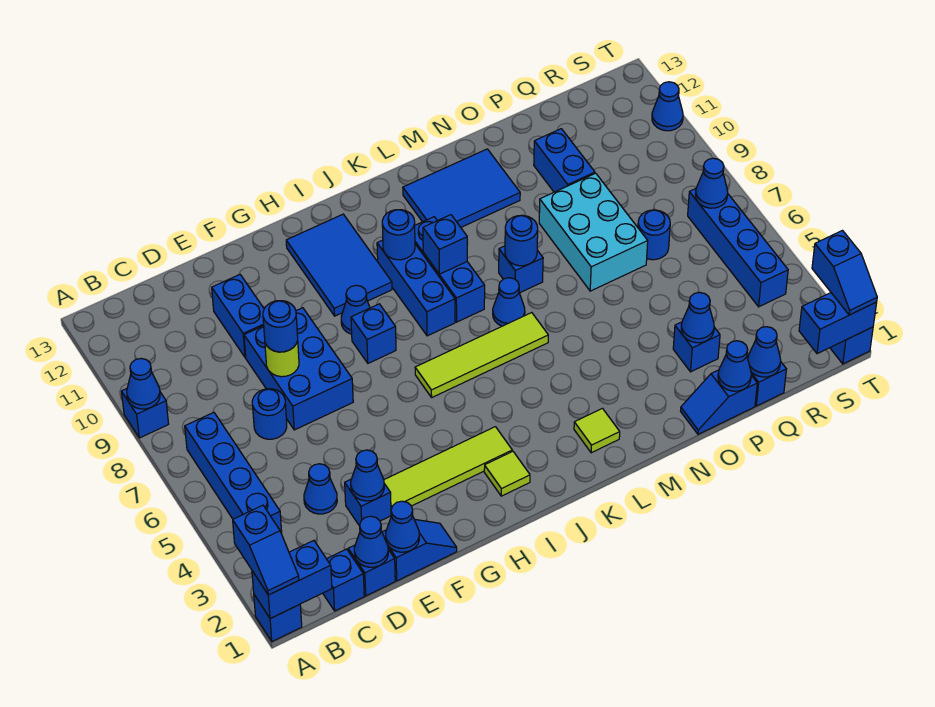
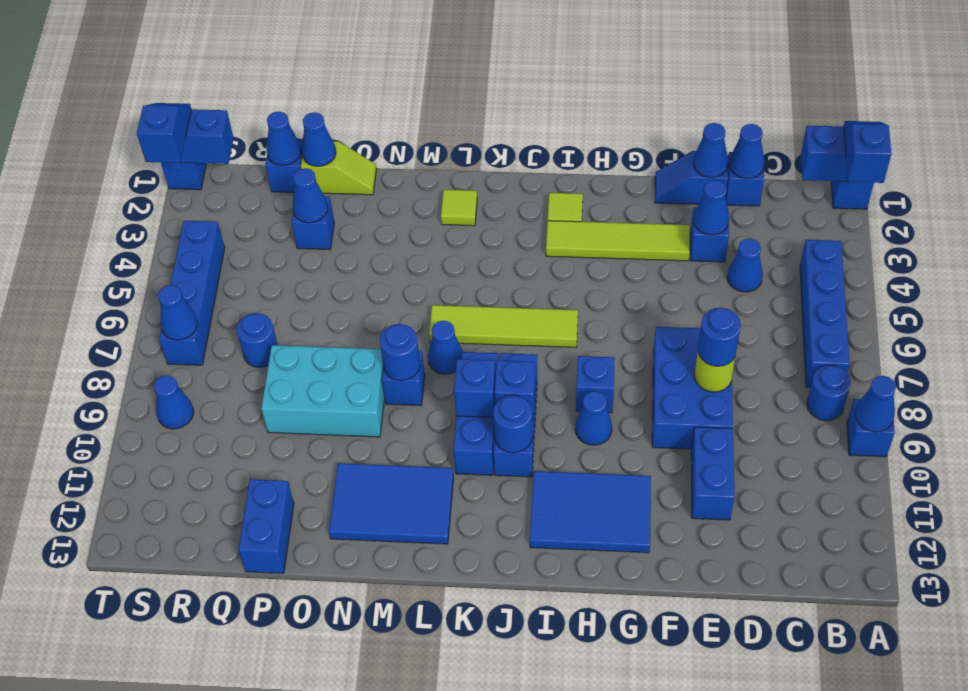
blue brick C1 level 1 -> blue brick J9 level 2
blue round brick D7 level 1 -> blue round brick B8 level 1
blue tile H10:I12 level 1 -> blue tile G11:I12 level 1
blue slope O1:P1 level 1 top P -> lime slope O1:P1 level 1 top P
cyan brick O7:P9 level 1 -> cyan brick N8:P9 level 1
blue brick P10:P11 level 1 -> blue brick P12:P13 level 1
blue cone T11 level 1 -> blue cone S9 level 1

